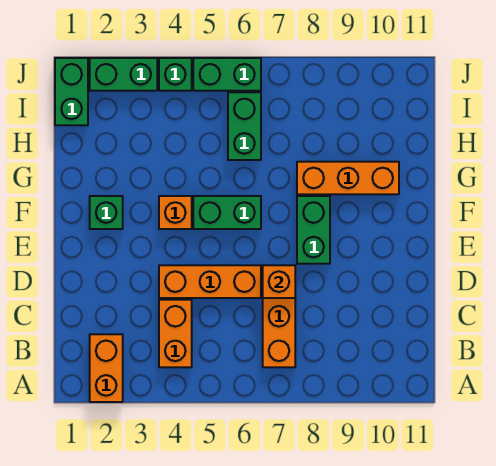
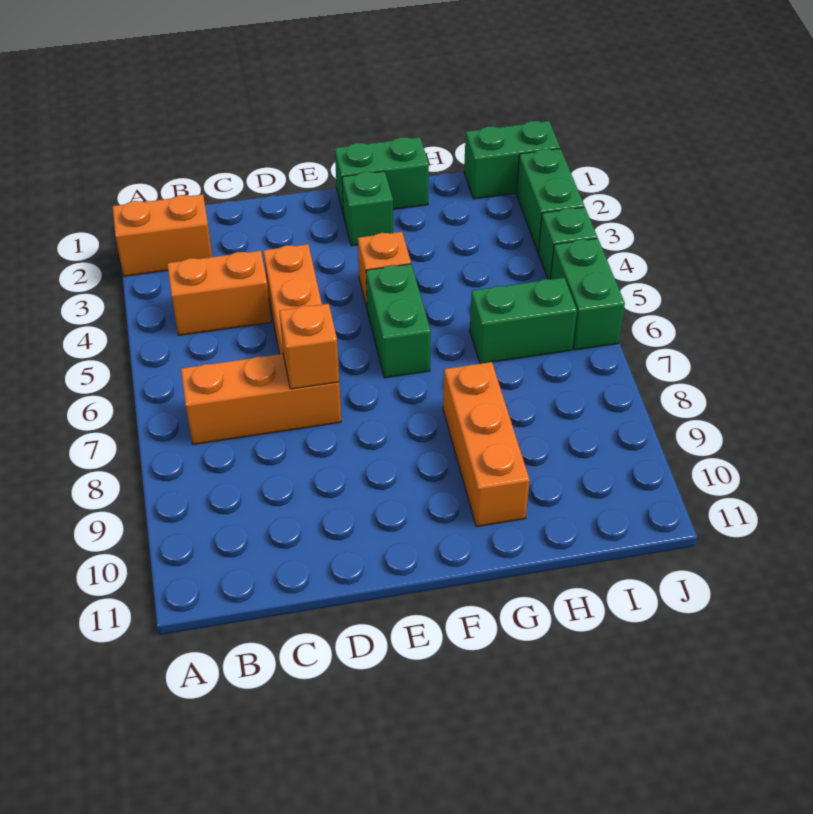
green brick E8:F8 level 1 -> green brick F1:G1 level 1

